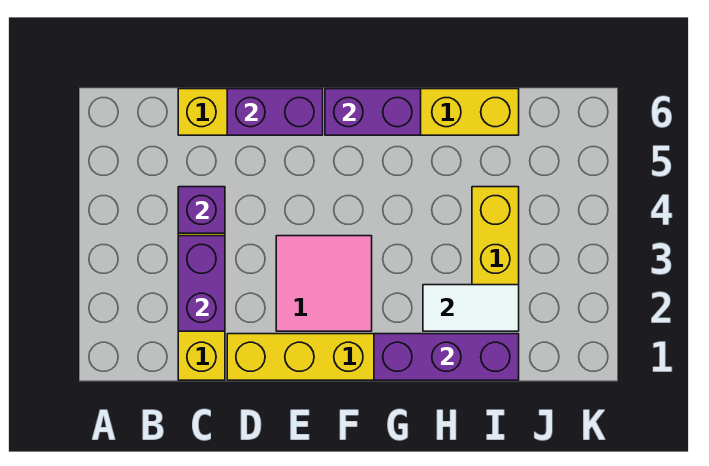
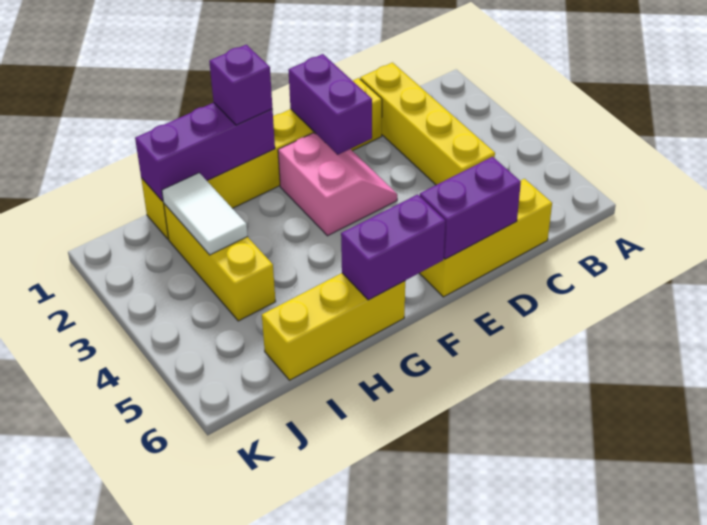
purple brick C2:C3 level 2 -> purple brick E1:E2 level 2
purple brick C4 level 2 -> purple brick G1 level 3
pink tile E2:F3 level 1 -> pink slope E2:F3 level 1 top F
white tile H2:I2 level 2 -> white tile I2:I3 level 2

